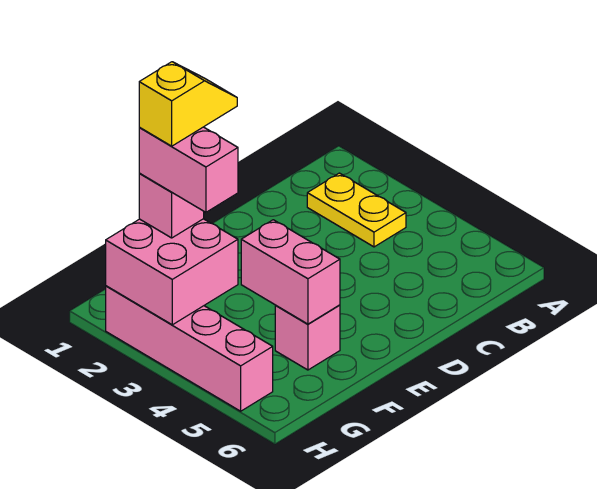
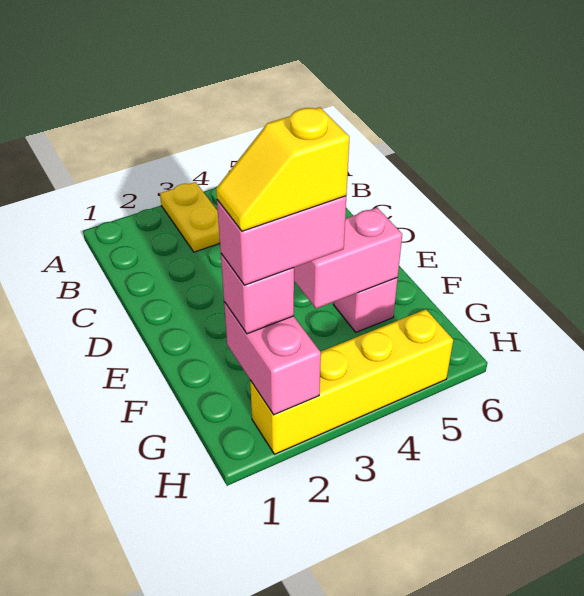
yellow plate B2:B3 level 1 -> yellow plate A3:B3 level 1
yellow slope F2:G2 level 5 top G -> yellow slope G2:G3 level 5 top 3
pink brick G2:H3 level 2 -> pink brick G2:H2 level 2
pink brick H2:H5 level 1 -> yellow brick H2:H5 level 1

